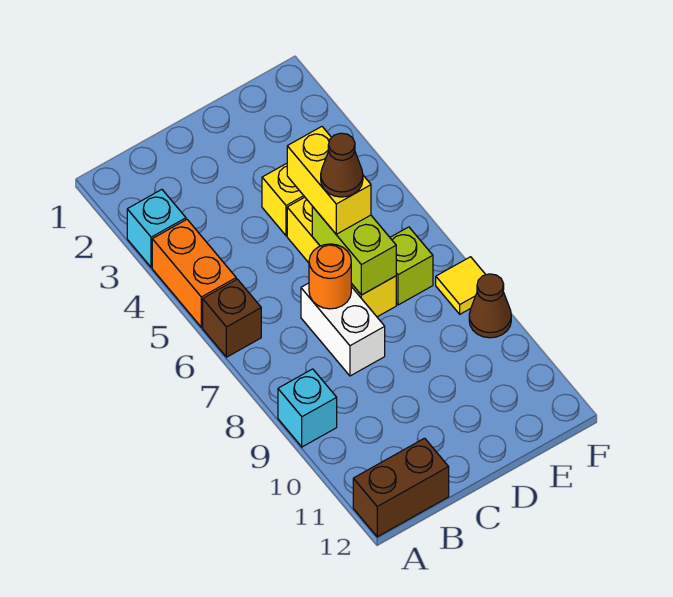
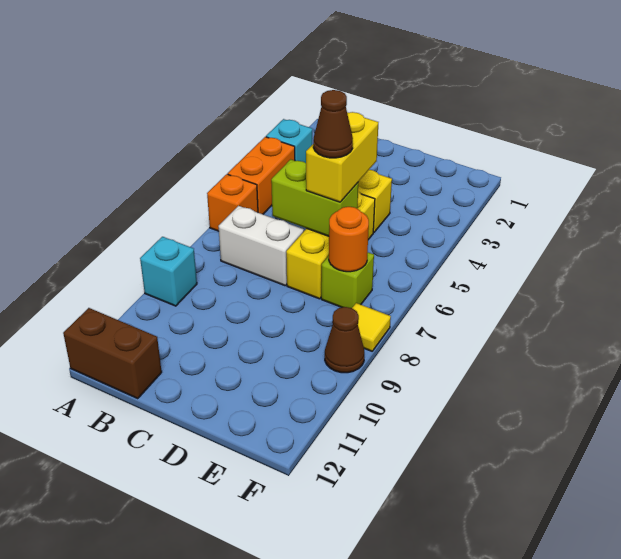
brown brick A6 level 1 -> orange brick A6 level 1
white brick C7:C8 level 1 -> white brick B7:C7 level 1
orange round brick C7 level 2 -> orange round brick E7 level 2
lime brick D6:D7 level 2 -> lime brick C6:D6 level 2

